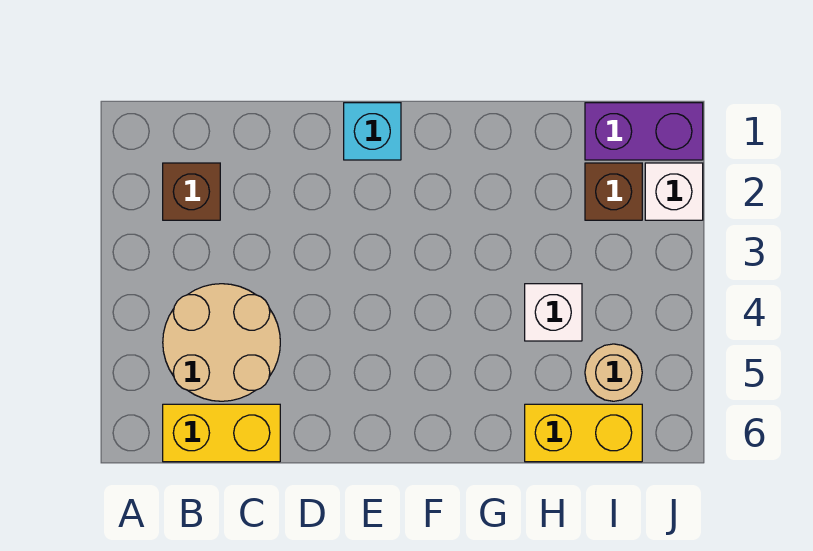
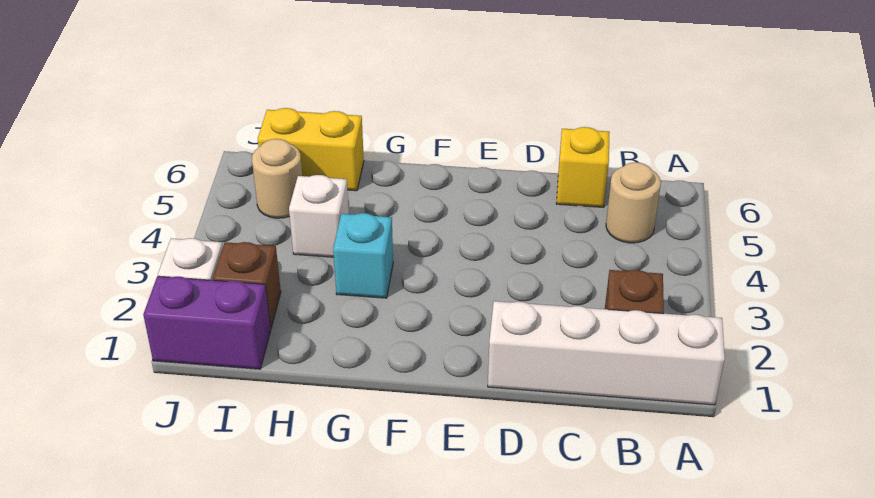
none -> white brick A1:D1 level 1
tan round brick B4:C5 level 1 -> tan round brick B5 level 1
yellow brick B6:C6 level 1 -> yellow brick C6 level 1
cyan brick E1 level 1 -> cyan brick G3 level 1

